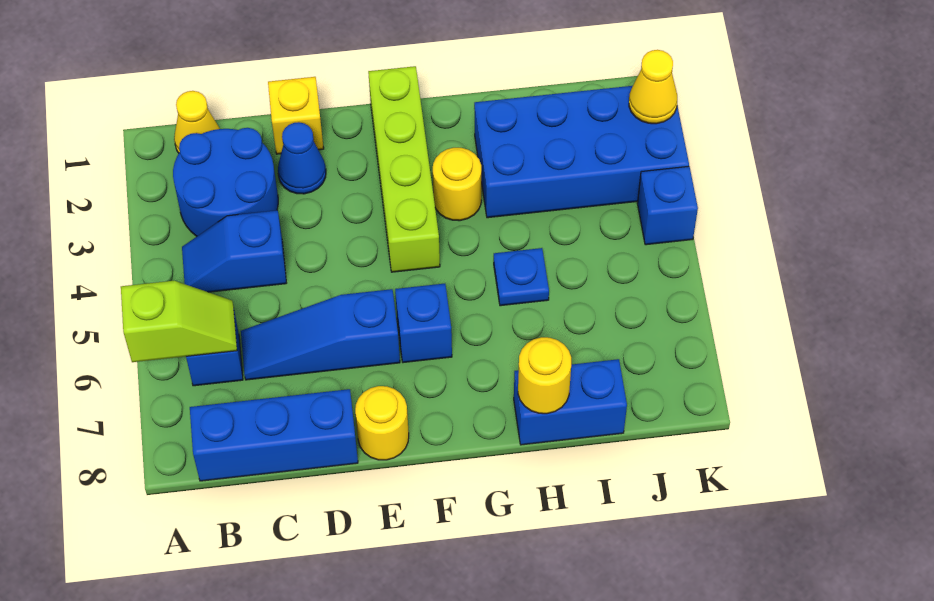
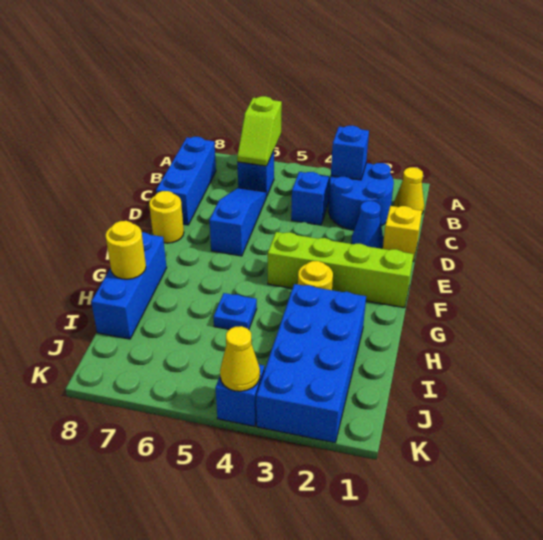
blue brick F6 level 1 -> blue brick B3 level 2
blue brick H8:I8 level 1 -> blue brick G8:I8 level 1
yellow cone K2 level 2 -> yellow cone K4 level 2

